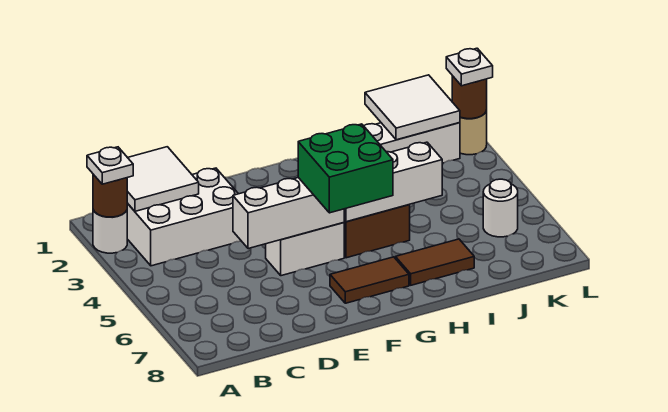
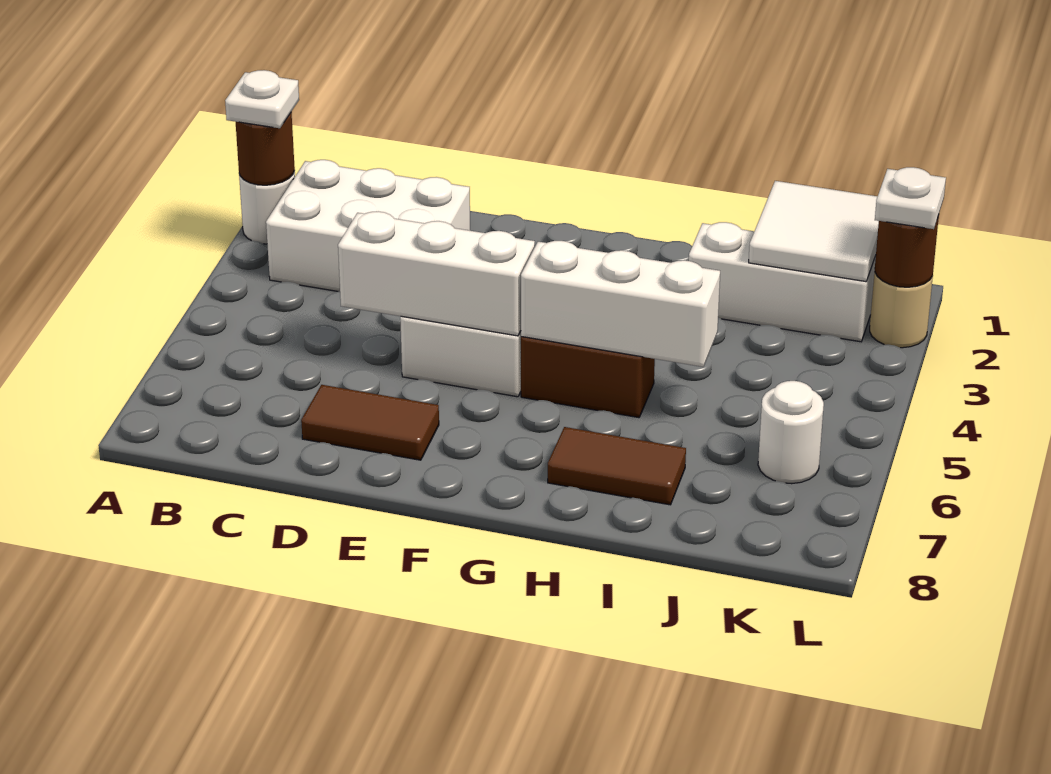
white tile B1:C2 level 2 -> none
green brick F5:G6 level 3 -> none
brown tile F7:G7 level 1 -> brown tile D7:E7 level 1

